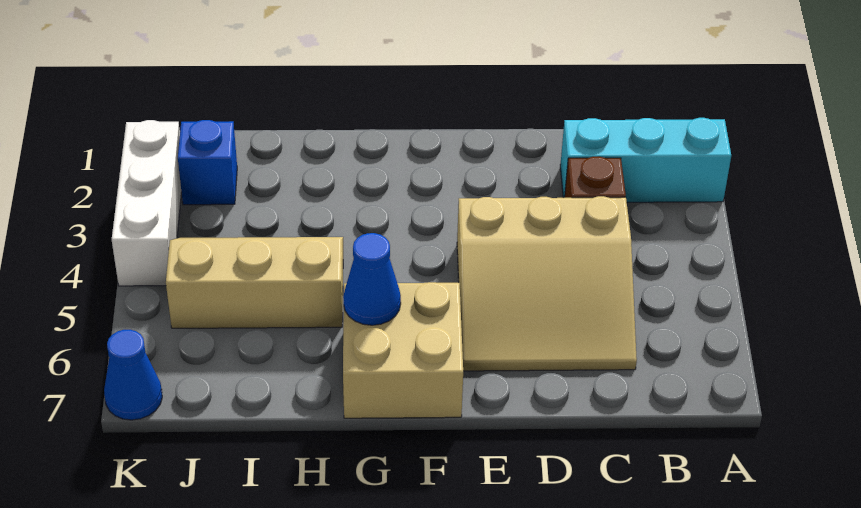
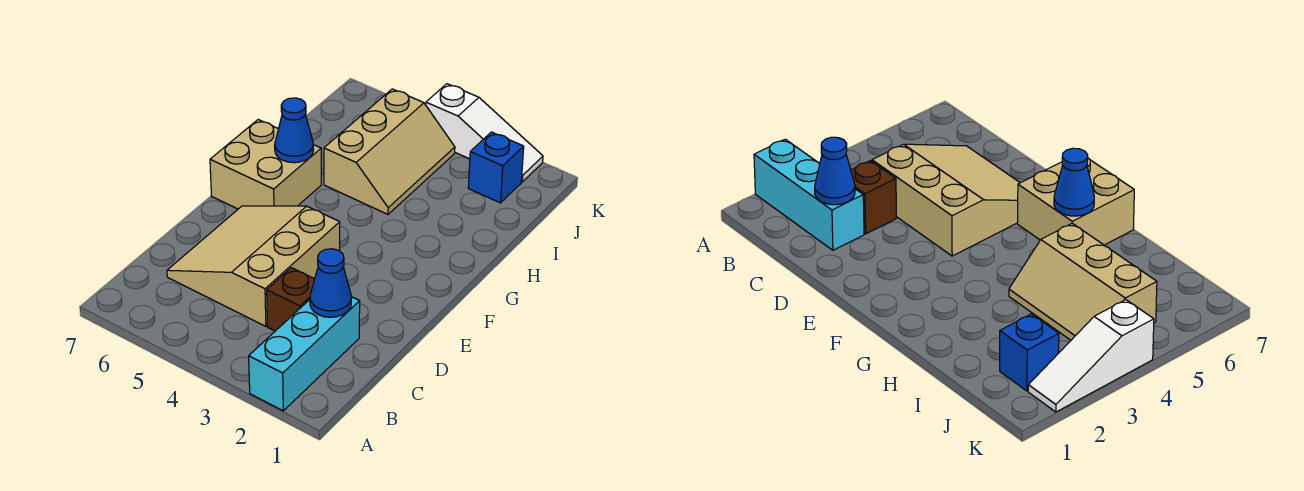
white brick K2:K4 level 1 -> white slope K2:K4 level 1 top 4
blue cone K7 level 1 -> blue cone C2 level 2

